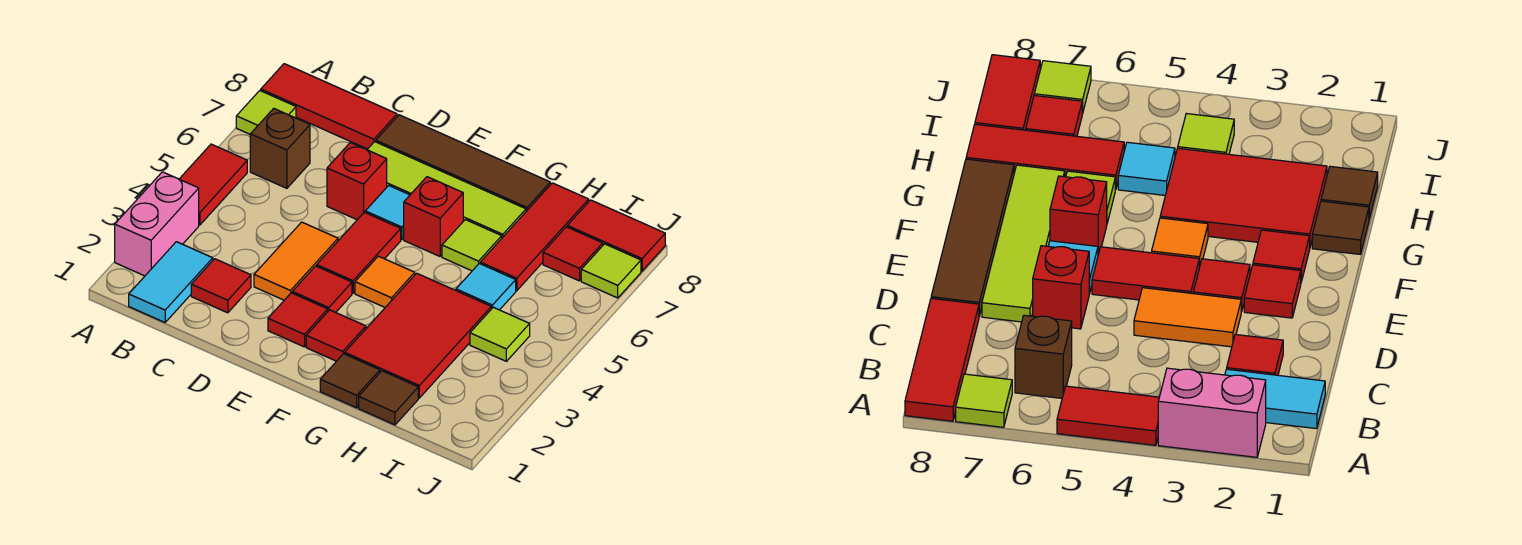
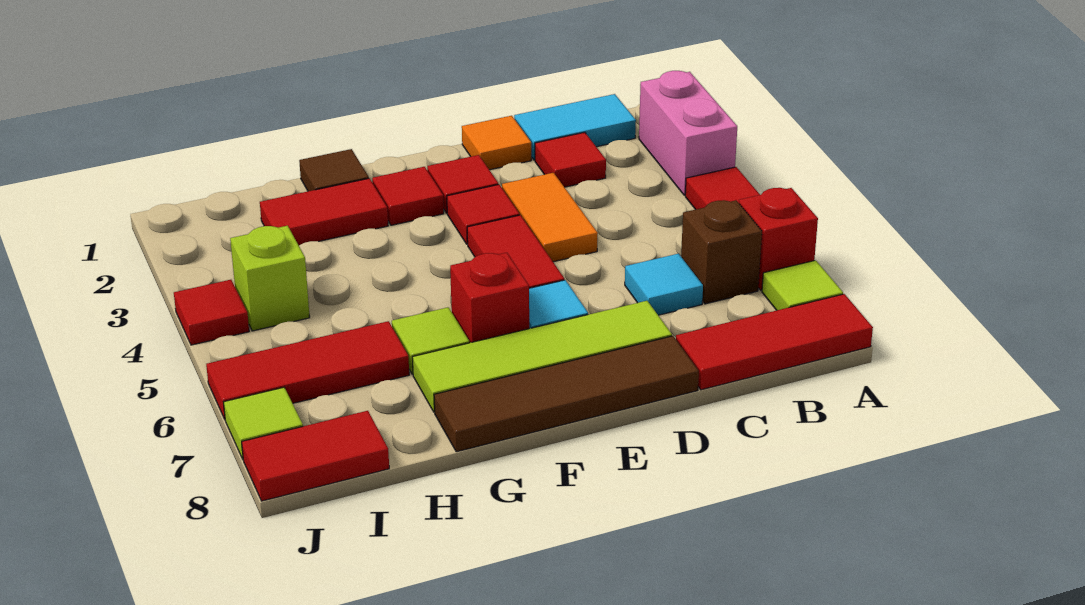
cyan tile B1:B2 level 1 -> cyan tile B1:C1 level 1
red brick D6 level 1 -> red brick A6 level 1
orange tile F4 level 1 -> orange tile D1 level 1
red tile G2:H4 level 1 -> red tile G2:H2 level 1
brown tile H1 level 1 -> none
cyan tile H5 level 1 -> cyan tile C6 level 1
red tile H6:H8 level 1 -> red tile H6:J6 level 1
lime tile I4 level 1 -> lime brick I4 level 1
red tile I7 level 1 -> red tile J4 level 1

